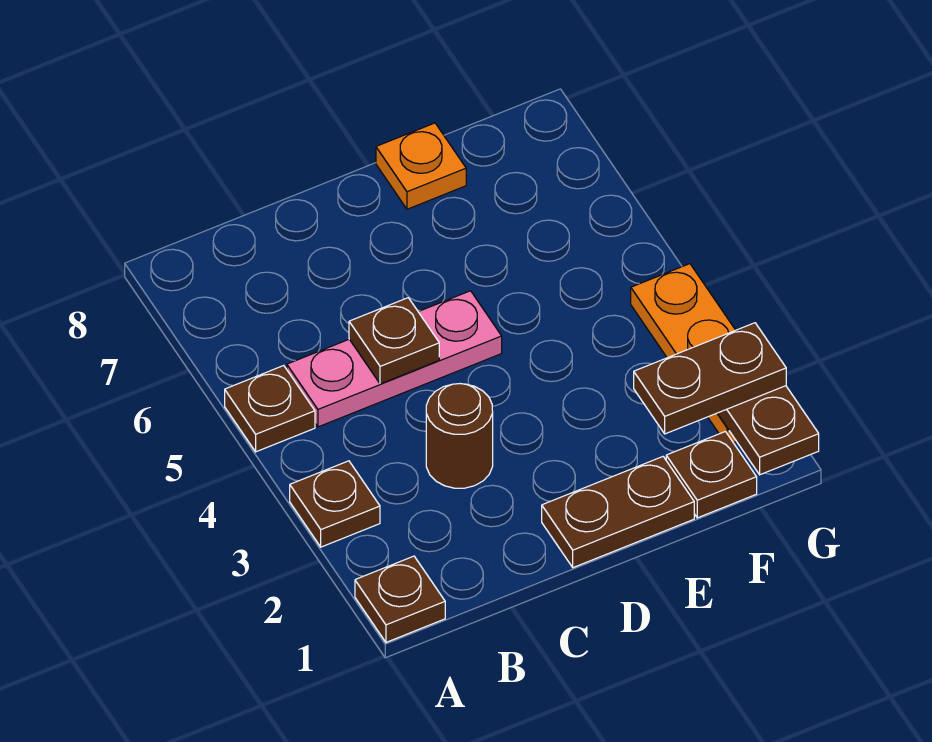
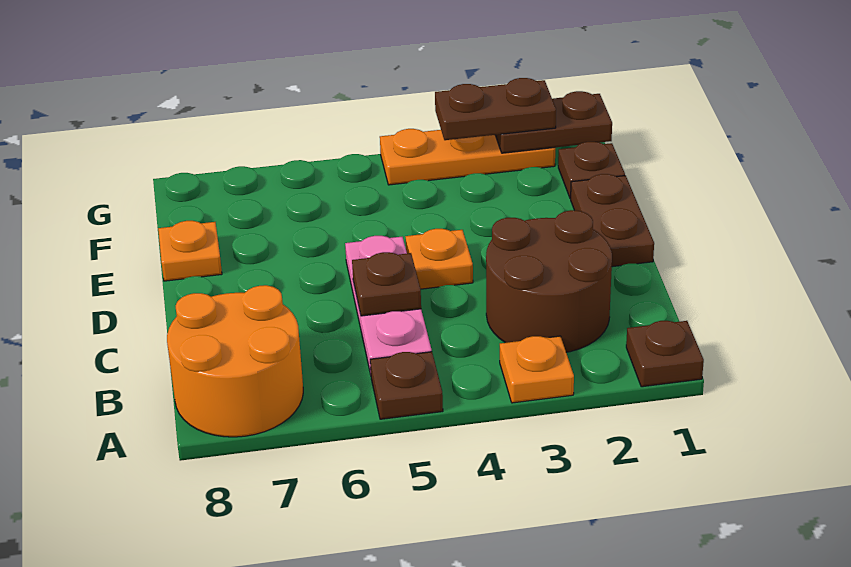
brown plate A3 level 1 -> orange plate A3 level 1
none -> orange round brick A7:B8 level 1
brown round brick C3 level 1 -> brown round brick B2:C3 level 1
none -> orange plate D4 level 1
brown plate F2:G2 level 3 -> brown plate G2:G3 level 3

